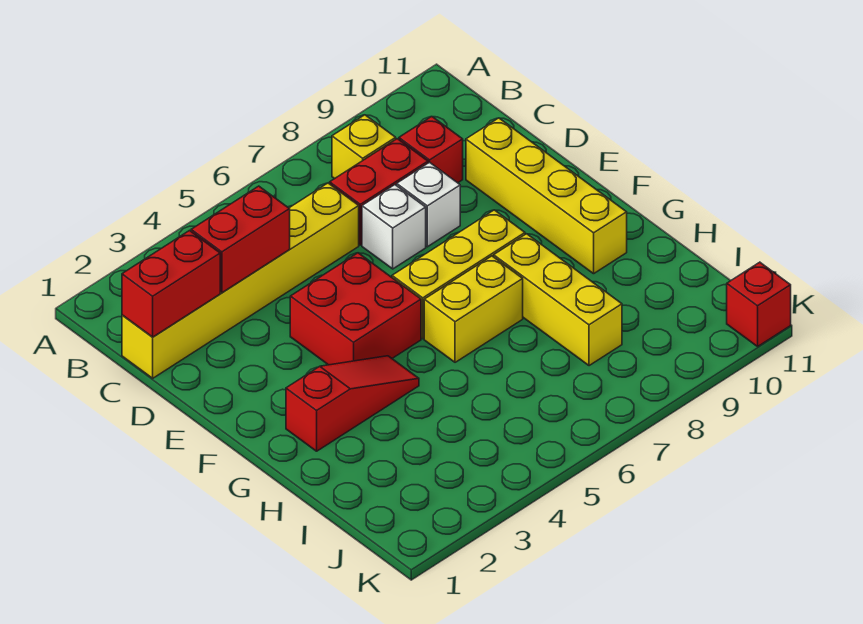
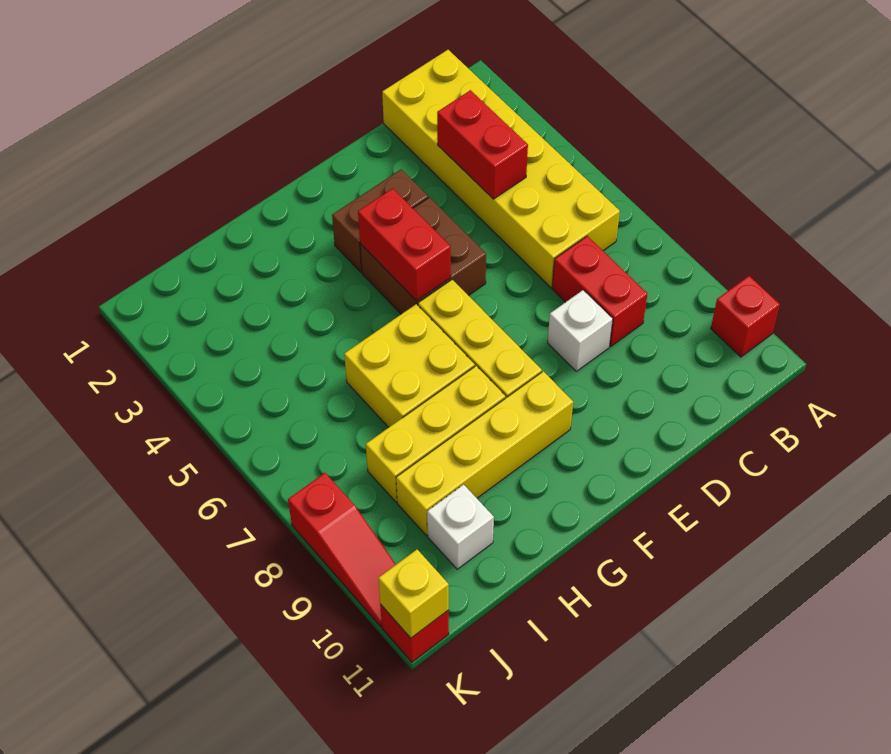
yellow brick B8 level 1 -> yellow brick K11 level 2
yellow brick C1:C6 level 1 -> yellow brick B1:C6 level 1
red brick C1:C2 level 2 -> red brick F4:F5 level 2
red brick C9 level 1 -> red brick A10 level 1
white brick D7 level 1 -> white brick I10 level 1
yellow brick D10:G10 level 1 -> yellow brick F9:I9 level 1
none -> brown brick E3:F3 level 1
red brick E4:F5 level 1 -> brown brick E4:F5 level 1
red slope G2:G4 level 1 top 2 -> red slope K8:K10 level 1 top 8
yellow brick G6:G7 level 1 -> yellow brick G6:H7 level 1

